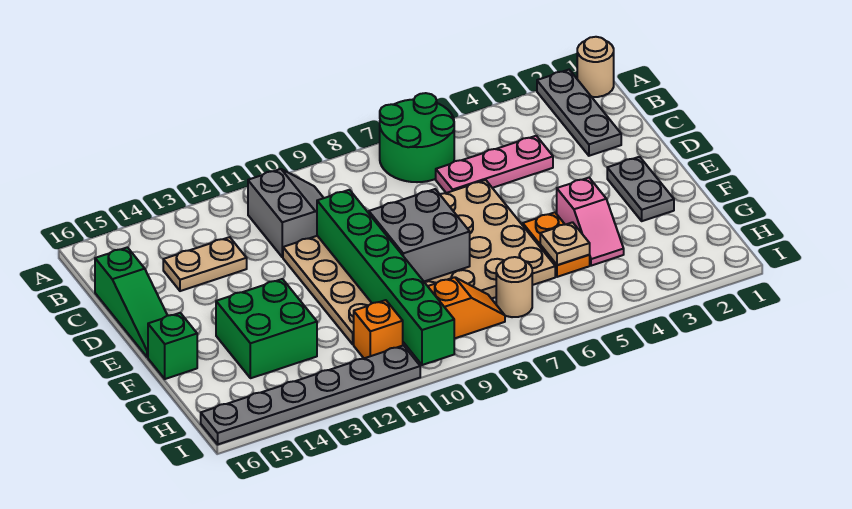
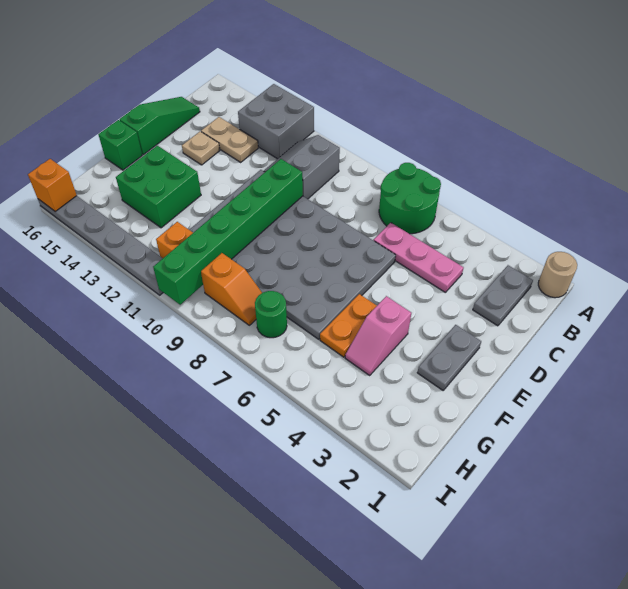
grey plate A2:C2 level 1 -> grey plate B2:C2 level 1
grey slope B10:C11 level 1 top 11 -> grey slope B10:C11 level 1 top 10
green slope C16:E16 level 1 top C -> green slope C16:E16 level 1 top E
tan plate D6:G11 level 1 -> grey plate D6:G11 level 1
grey brick E8:F9 level 2 -> grey brick A12:B13 level 1
tan plate G5 level 2 -> tan plate D14 level 1
tan round brick H7 level 1 -> green round brick H7 level 1
none -> orange brick I16 level 2

